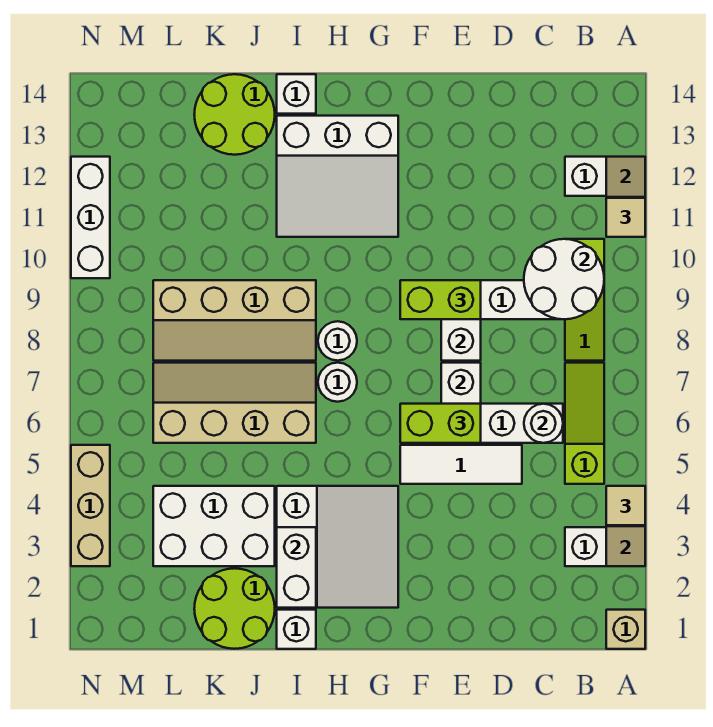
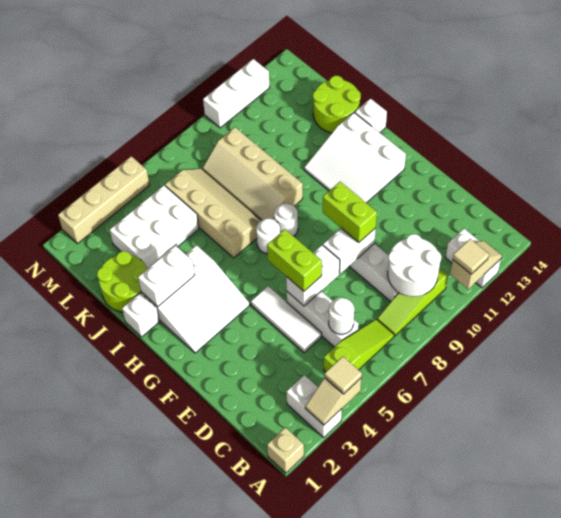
white brick J3:L4 level 1 -> white brick K3:L5 level 1
tan brick N3:N5 level 1 -> tan brick N2:N5 level 1

